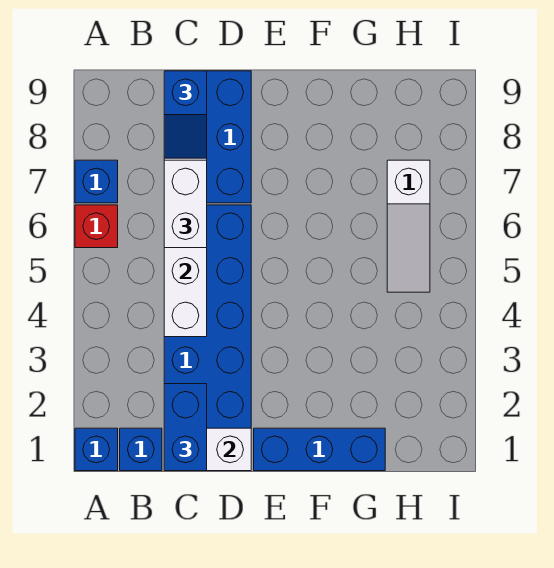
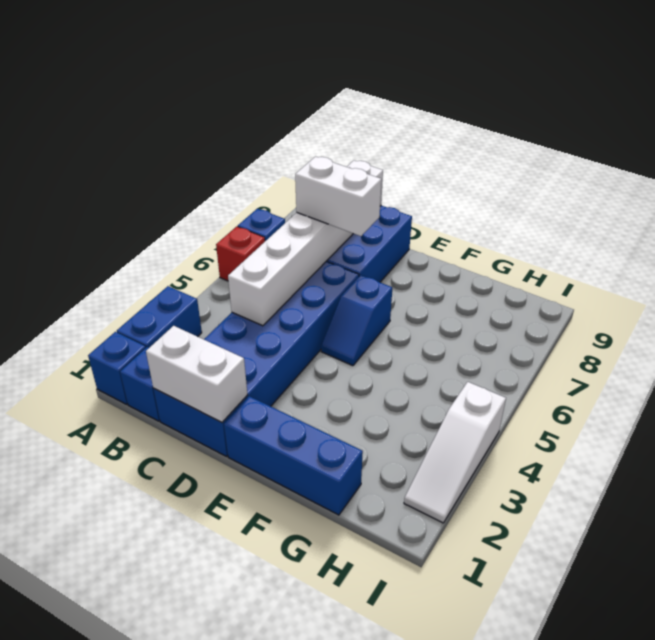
blue brick C1:C2 level 3 -> blue brick A2:A3 level 1
white brick C6:C7 level 3 -> white brick C7:D7 level 3
blue slope C8:C9 level 3 top 9 -> blue slope E5:E6 level 1 top 6
white slope H5:H7 level 1 top 7 -> white slope I2:I4 level 1 top 4

